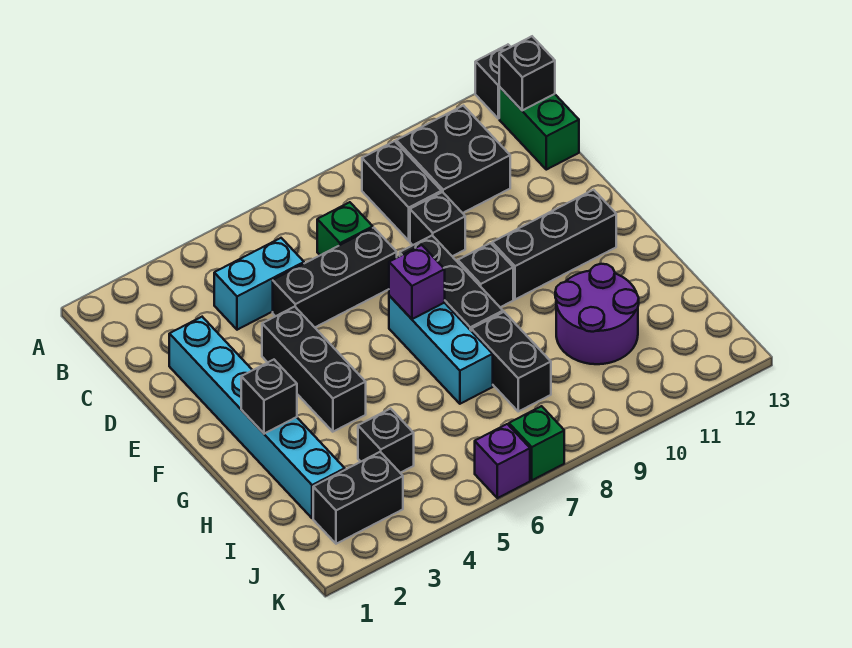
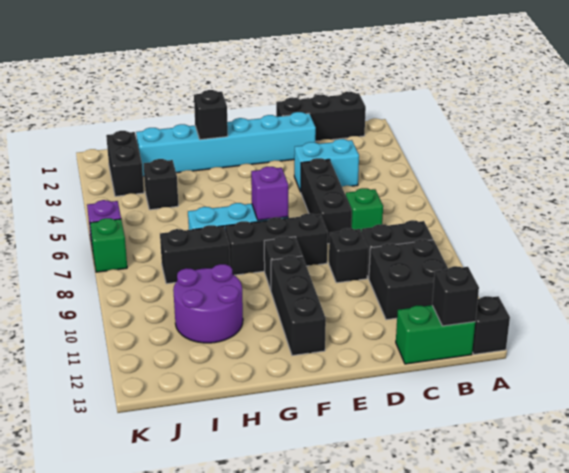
cyan brick C4:C5 level 1 -> cyan brick C4:D4 level 1
black brick E4:G4 level 1 -> black brick B1:D1 level 1

